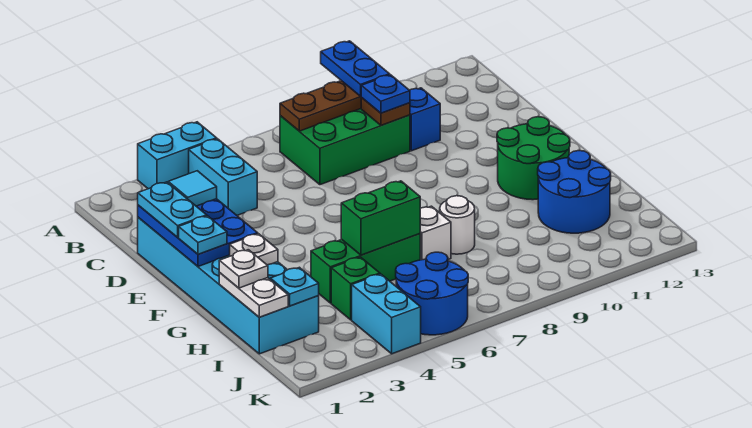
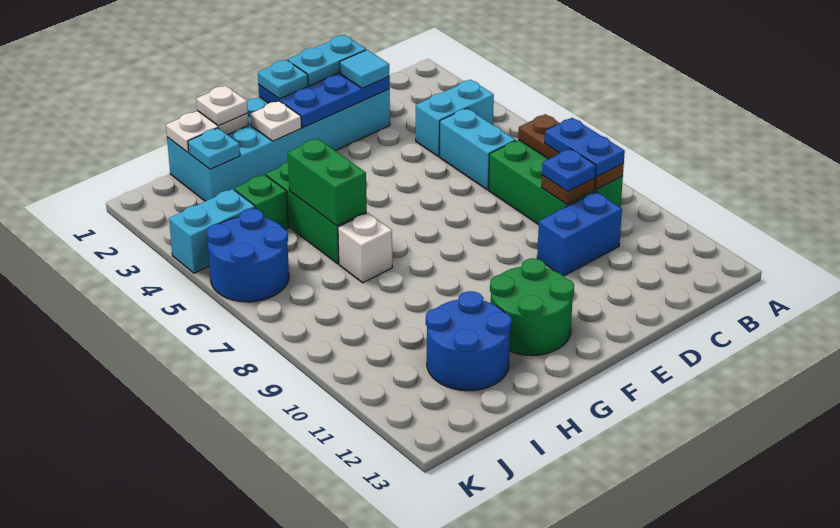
cyan brick A3:A4 level 1 -> cyan brick C5:C6 level 1
blue plate A9:B9 level 3 -> blue plate B8:B9 level 3
blue brick C10 level 1 -> blue brick C10:D10 level 1
white round brick H8 level 1 -> none

